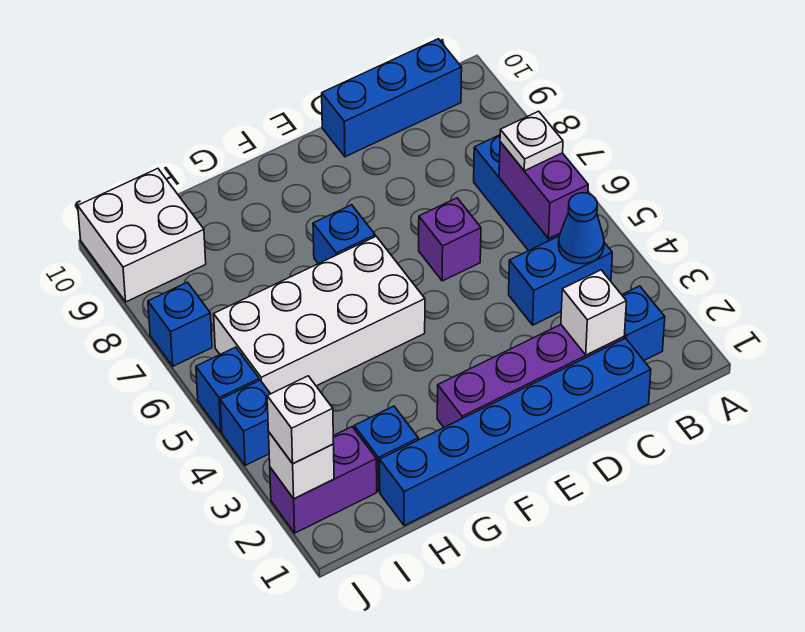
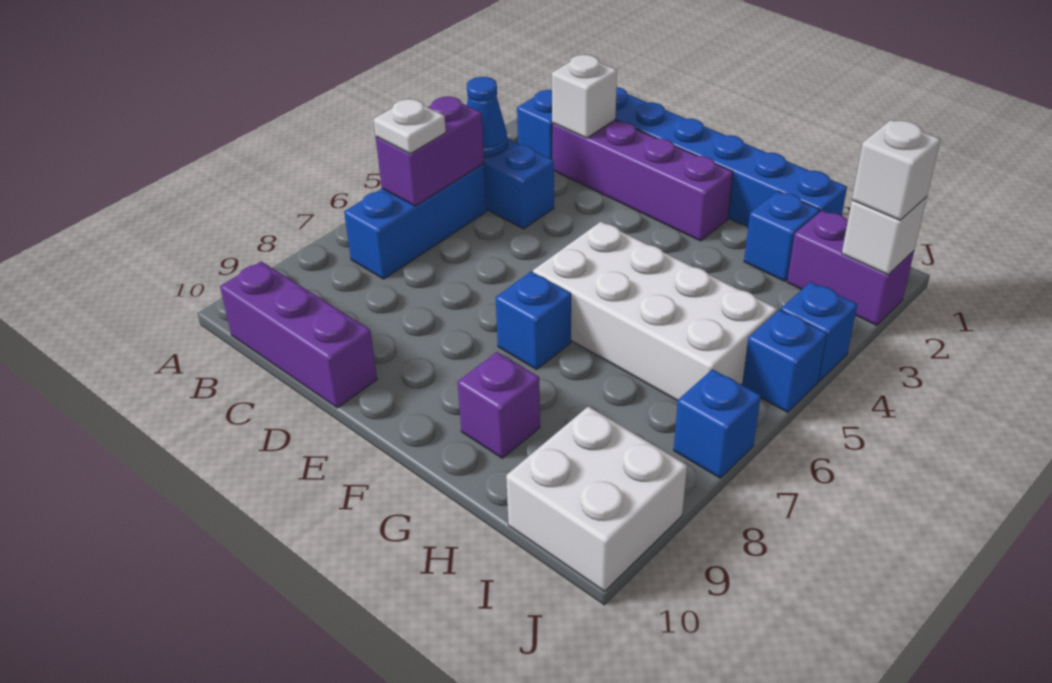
blue brick B10:D10 level 1 -> purple brick B10:D10 level 1
purple brick D6 level 1 -> purple brick G9 level 1

